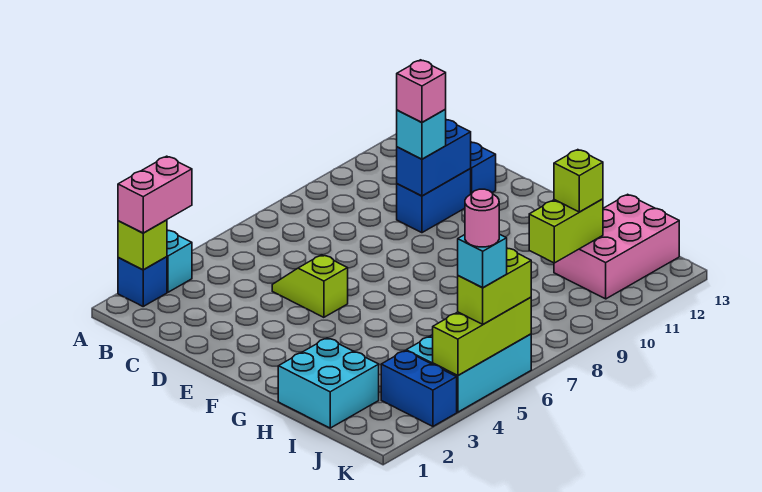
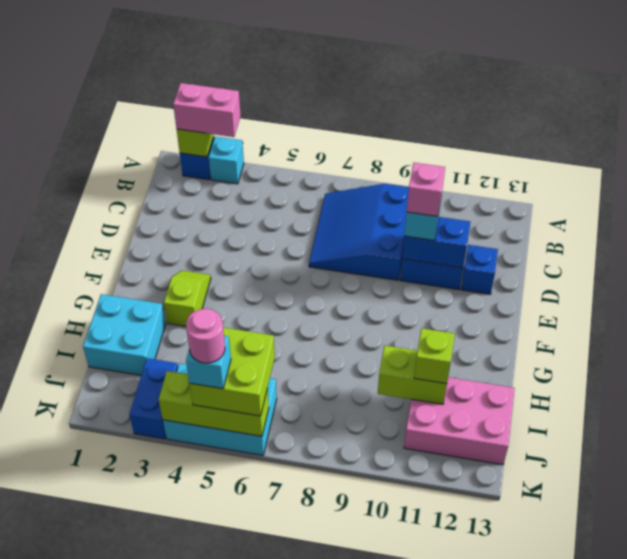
none -> blue slope B7:D9 level 1 top 9
lime slope D5:E5 level 1 top E -> lime slope F3:G3 level 1 top G
lime brick K5:K6 level 3 -> lime brick J5:K6 level 3

